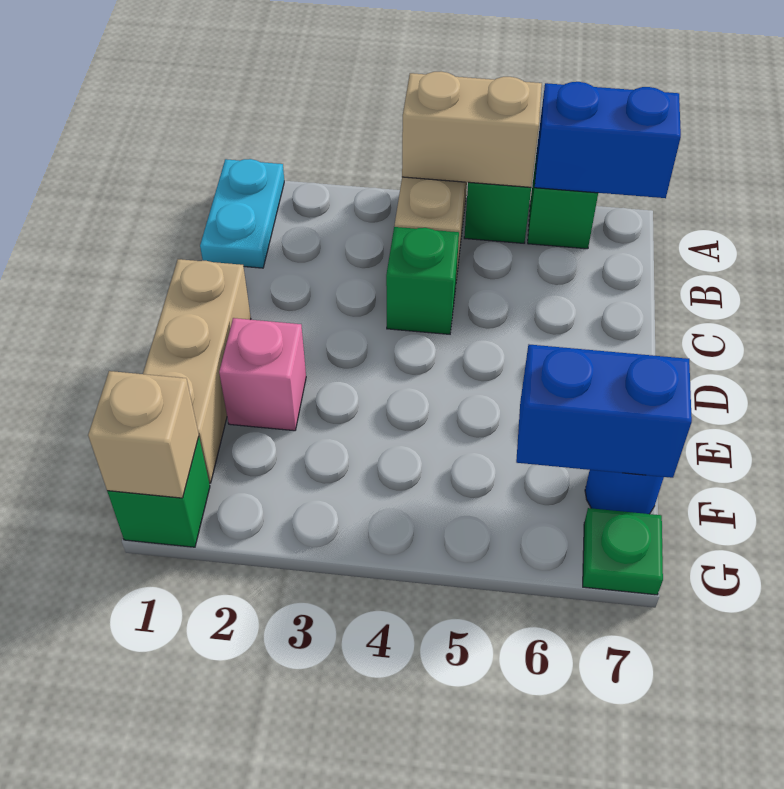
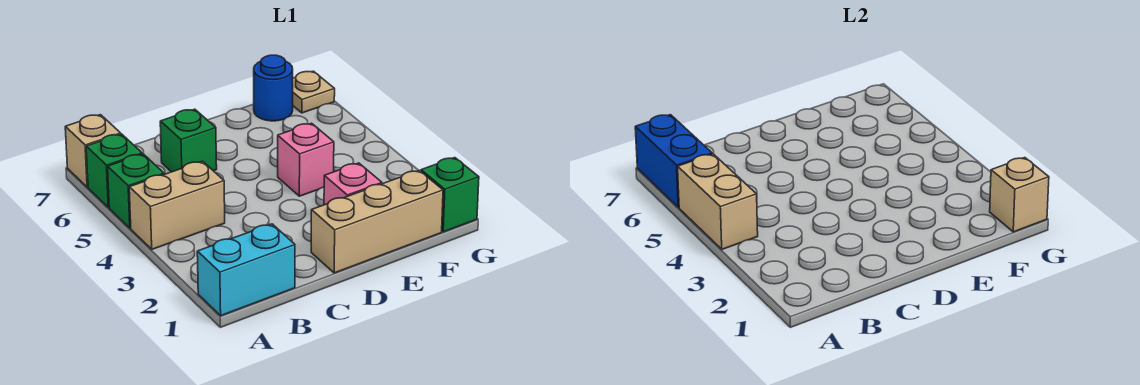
cyan plate A1:B1 level 1 -> cyan brick A1:B1 level 1
none -> tan brick A7 level 1
green brick C4 level 1 -> green brick C6 level 1
none -> pink brick E4 level 1
blue brick F6:F7 level 2 -> none
green plate G7 level 1 -> tan plate G7 level 1

